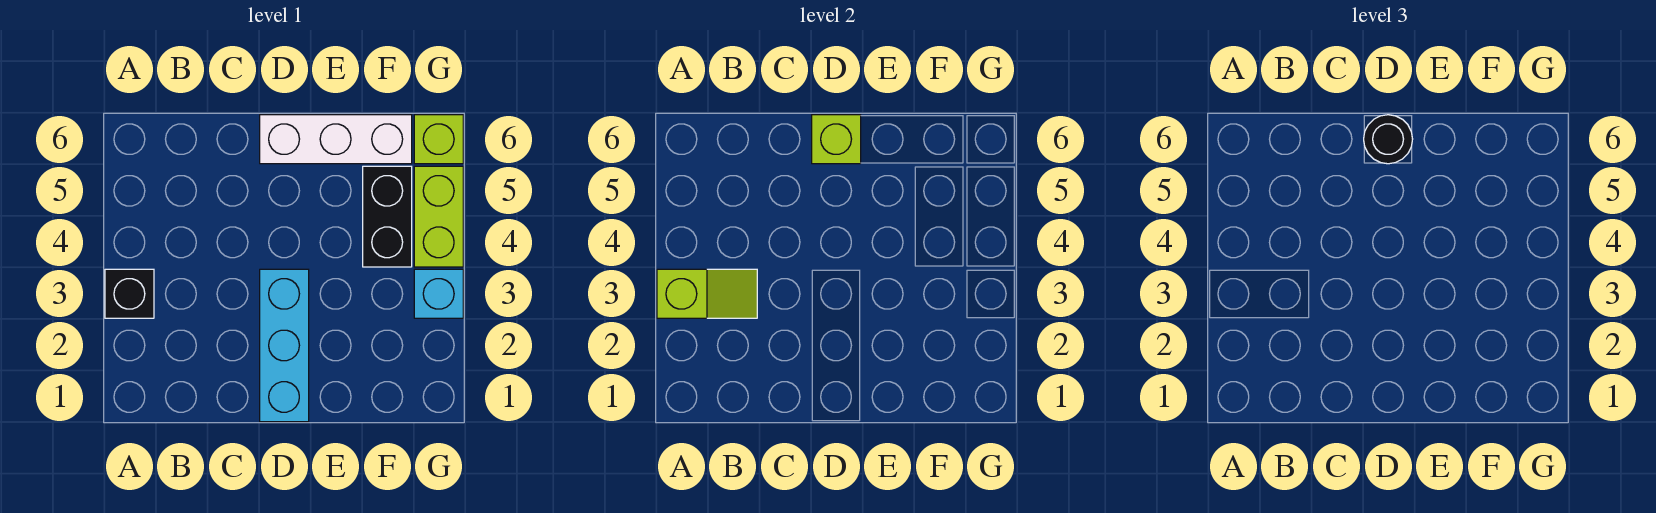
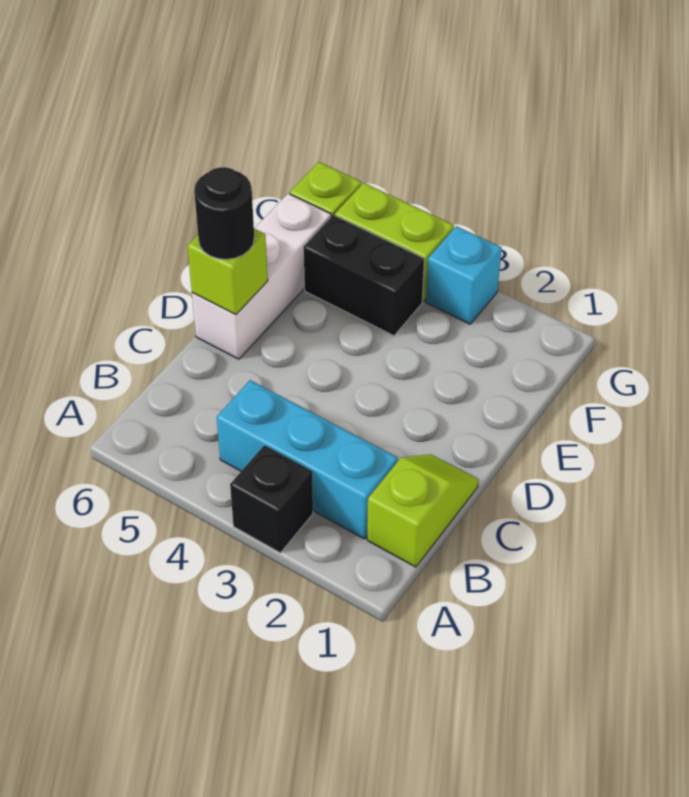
lime slope A3:B3 level 2 top A -> lime slope B1:C1 level 1 top B
cyan brick D1:D3 level 1 -> cyan brick B2:B4 level 1

